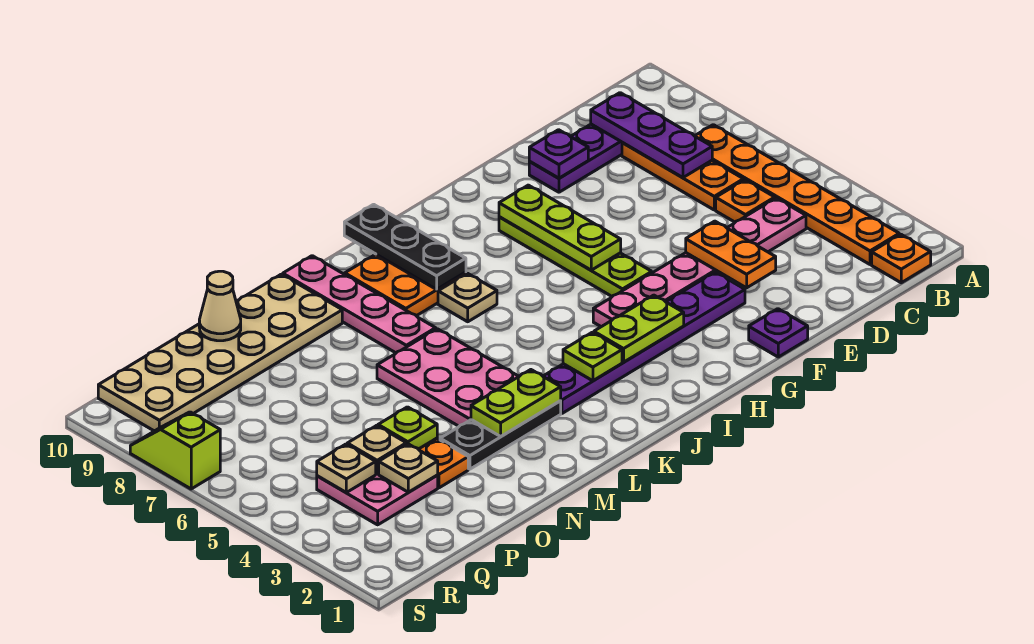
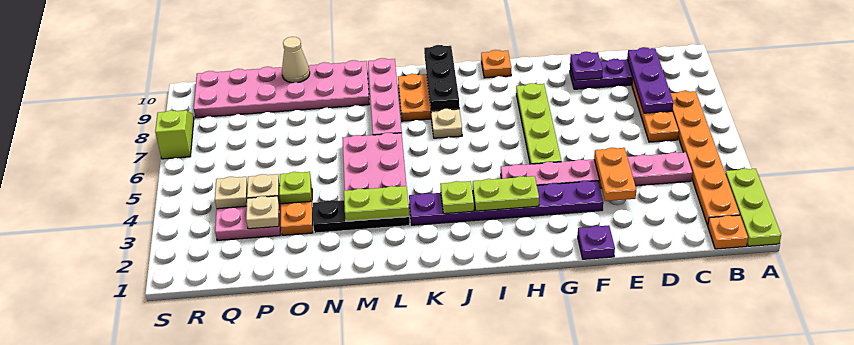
orange plate C5 level 1 -> orange plate H10 level 1
lime plate G6:G8 level 2 -> lime plate A1:A3 level 1
tan plate M9:R10 level 1 -> pink plate M9:R10 level 1

